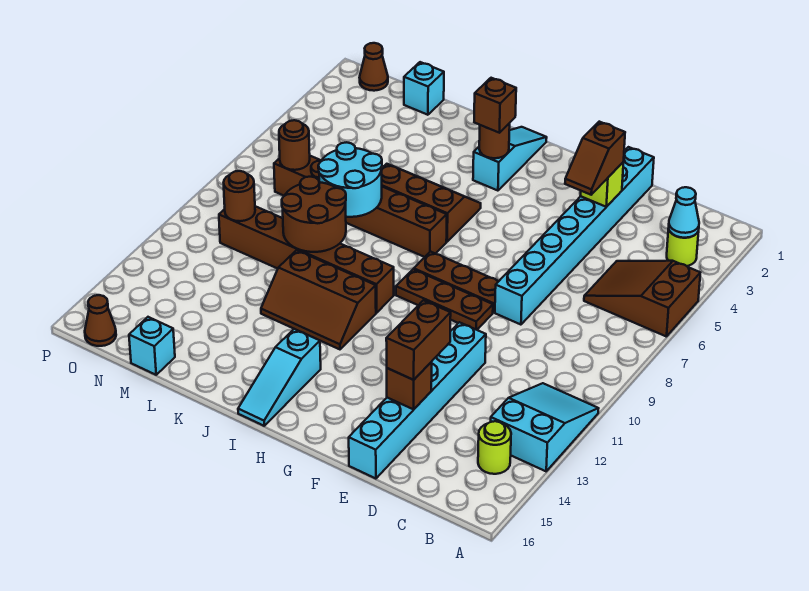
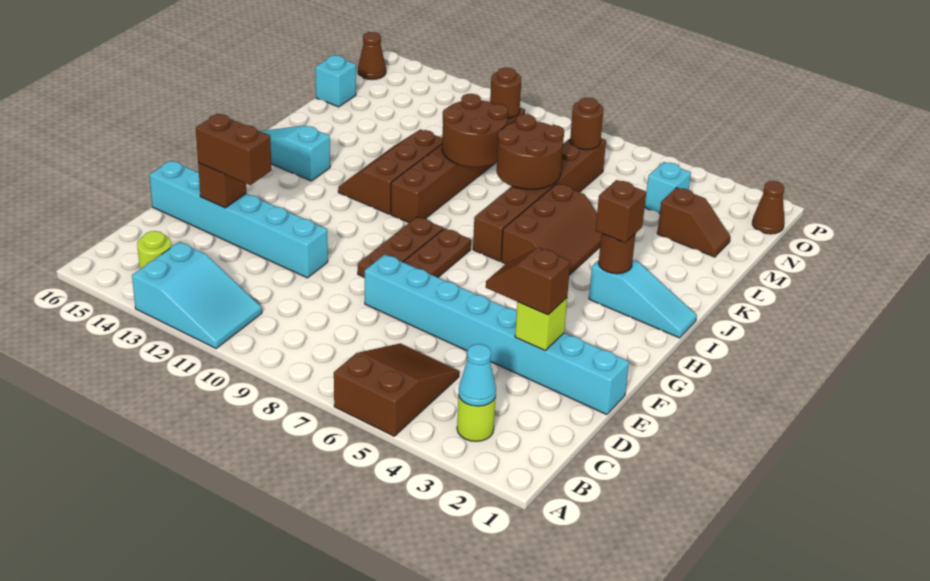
cyan round brick K7:L8 level 2 -> brown round brick K7:L8 level 2
cyan brick M1 level 1 -> cyan brick N4 level 1
none -> brown slope M2:M3 level 1 top 3

